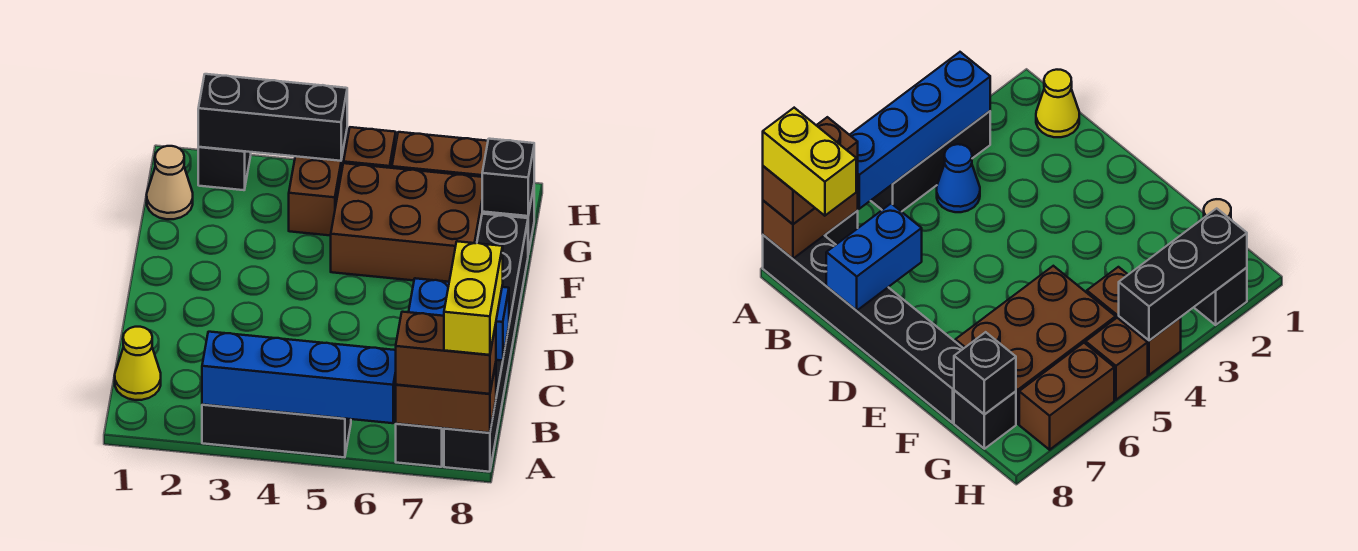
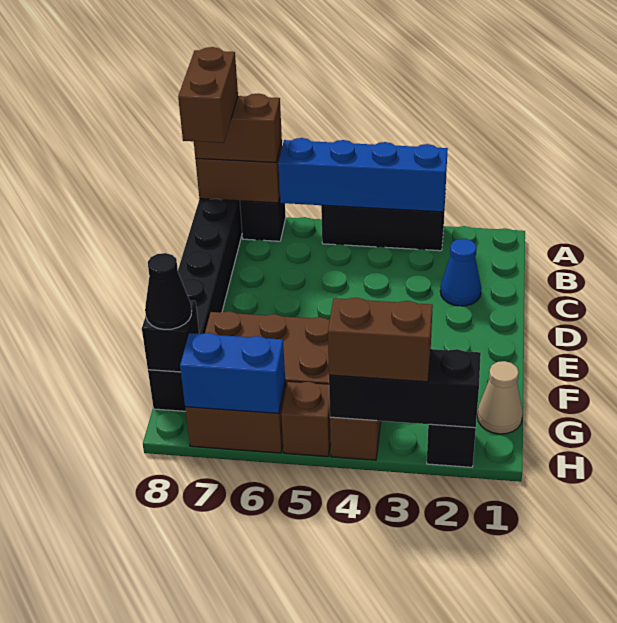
yellow brick A8:B8 level 4 -> brown brick A8:B8 level 4
yellow cone B1 level 1 -> none
blue cone B4 level 1 -> blue cone C2 level 1
blue brick C7:C8 level 2 -> blue brick H6:H7 level 2
none -> black cone G8 level 3
none -> brown brick H3:H4 level 3

